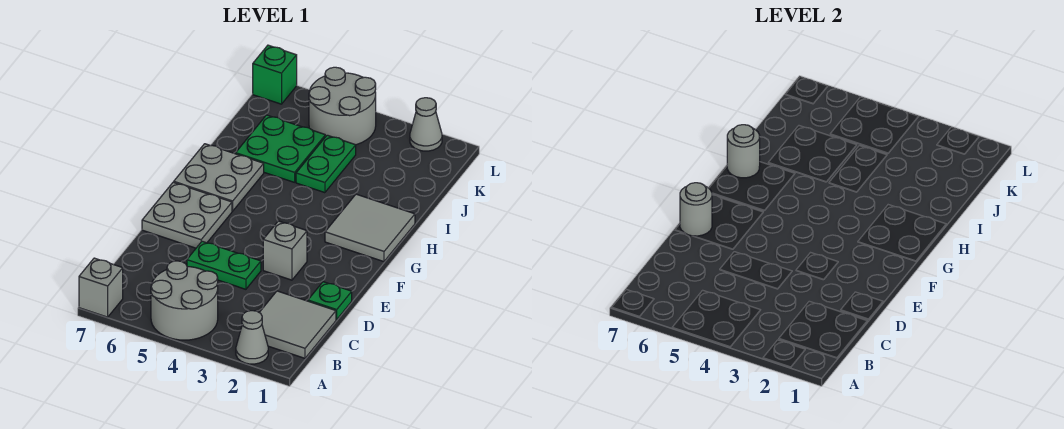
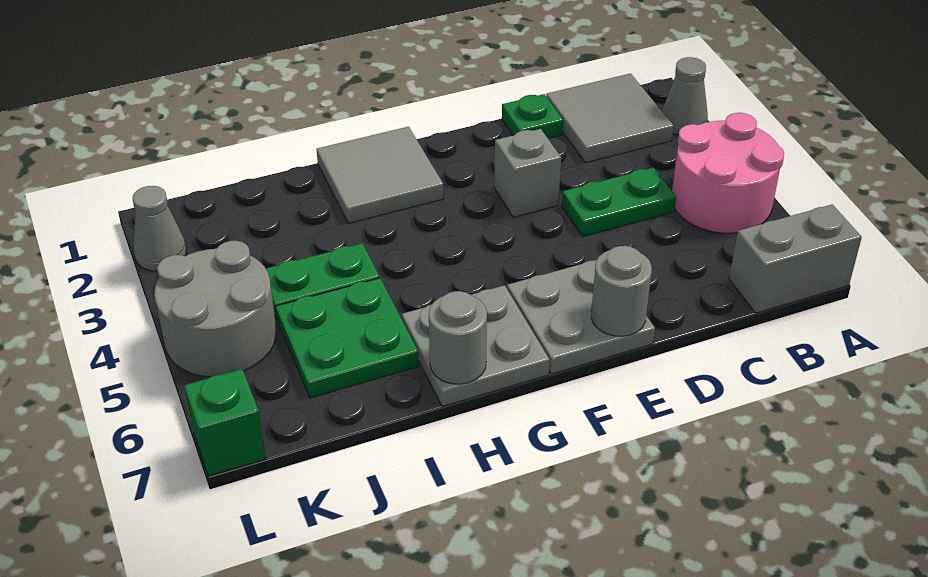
grey round brick A4:B5 level 1 -> pink round brick A4:B5 level 1
grey brick A7 level 1 -> grey brick A7:B7 level 1
green plate D4:D5 level 1 -> green plate C4:D4 level 1

